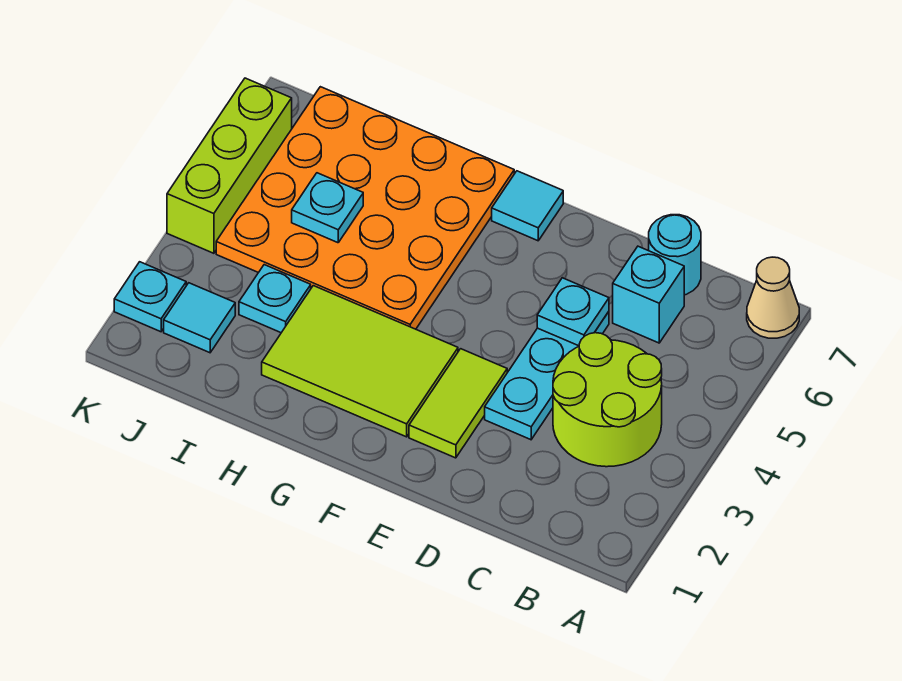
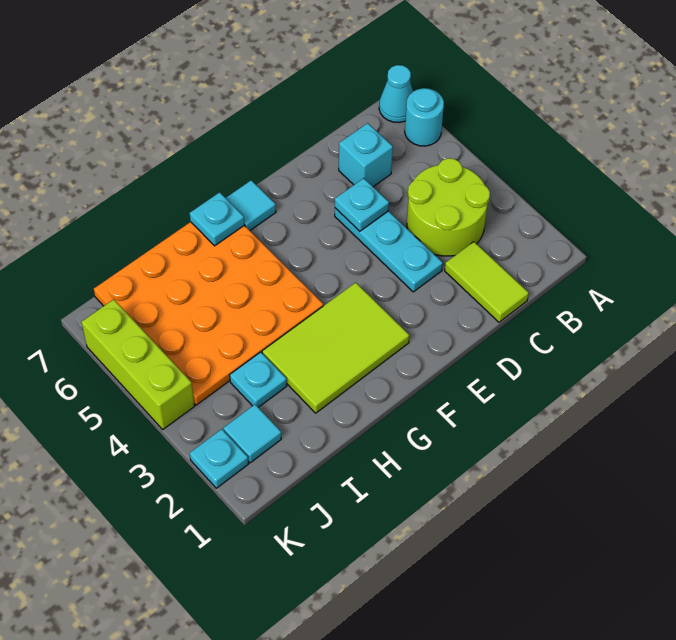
tan cone A7 level 1 -> cyan cone A7 level 1
cyan round brick C7 level 1 -> cyan round brick A6 level 1
lime tile E2:E3 level 1 -> lime tile C1:C2 level 1
cyan plate I5 level 2 -> cyan plate G7 level 2

